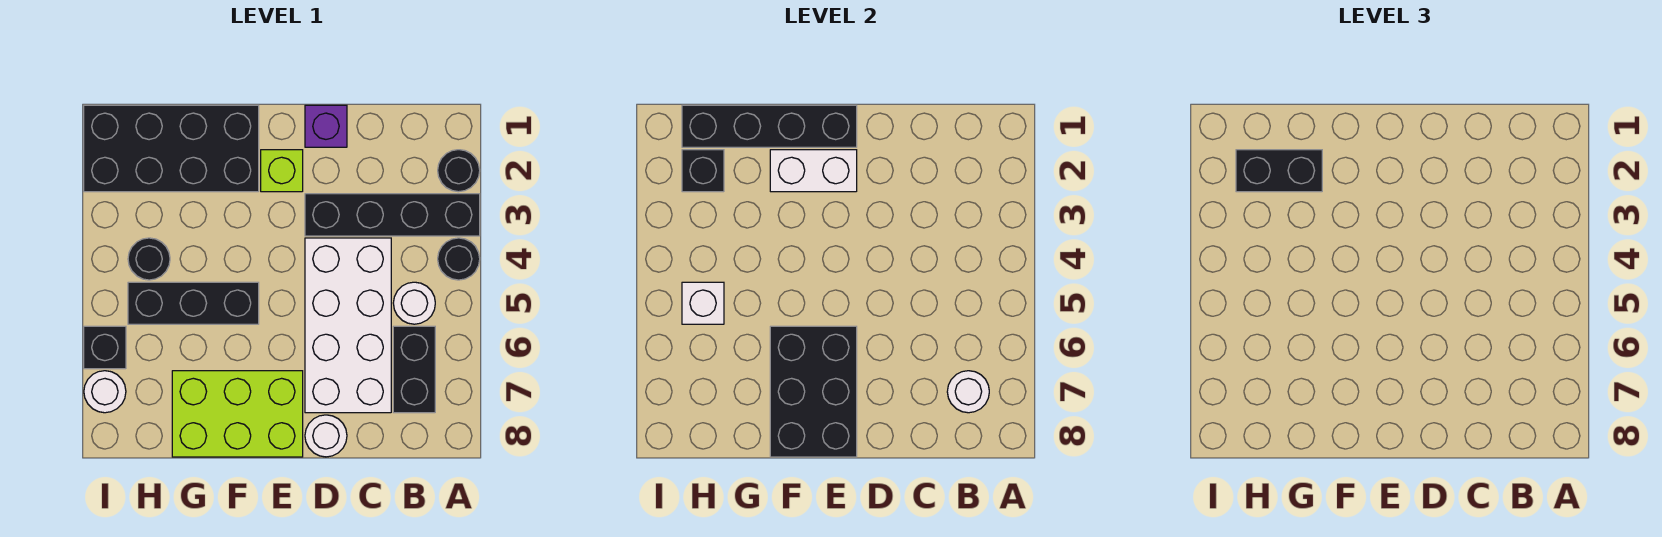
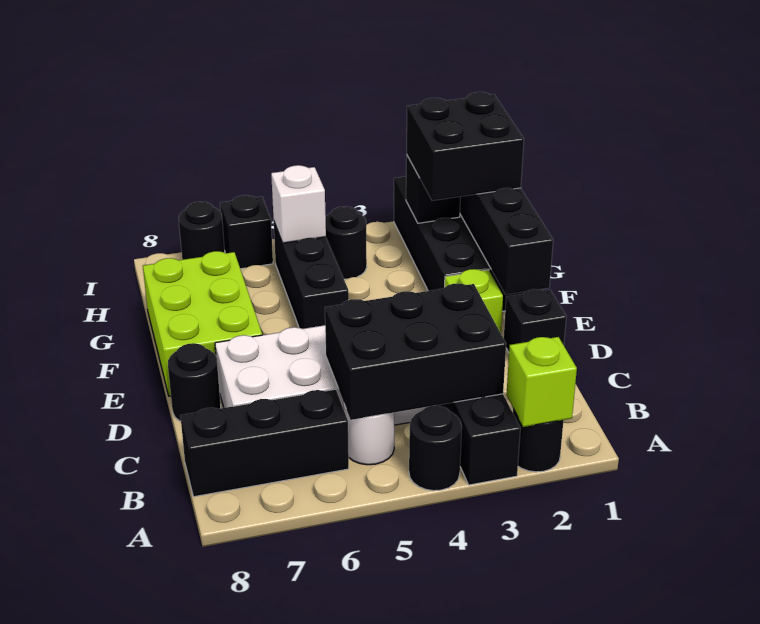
none -> lime brick A2 level 2
black brick B6:B7 level 1 -> black brick B6:B8 level 1
white round brick B7 level 2 -> none
purple brick D1 level 1 -> black brick D1 level 1
white round brick D8 level 1 -> black round brick D8 level 1
white brick E2:F2 level 2 -> none
black brick E6:F8 level 2 -> black brick B3:C5 level 2
black brick G2:H2 level 3 -> black brick G1:H2 level 3
white round brick I7 level 1 -> black round brick I7 level 1

